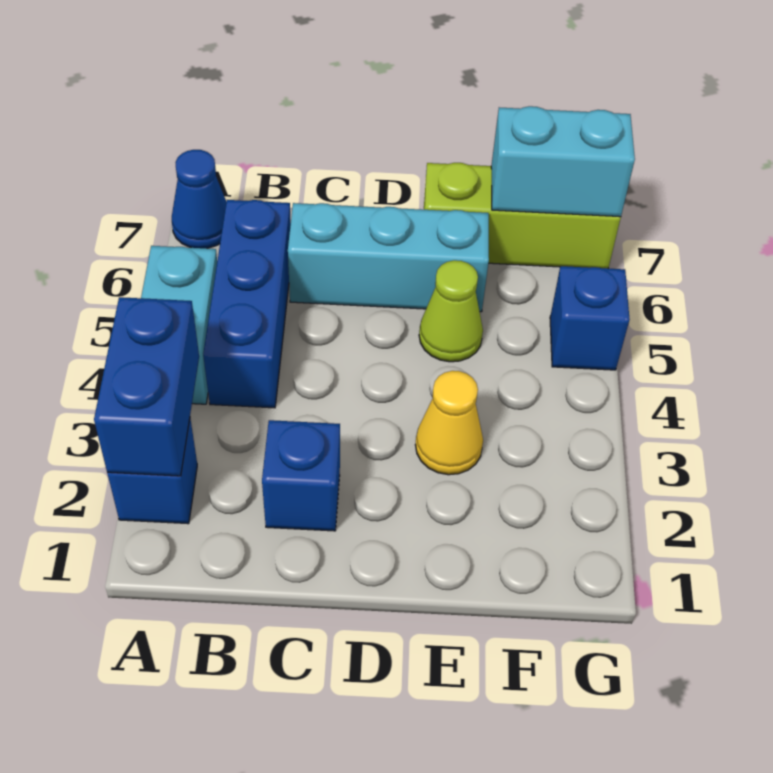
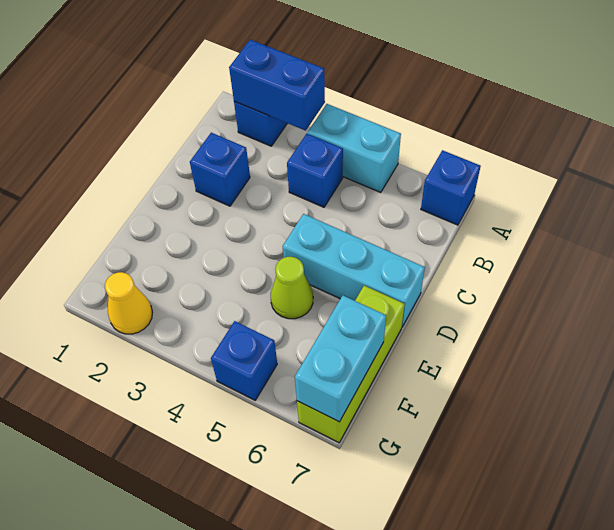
blue cone A7 level 1 -> blue brick A7 level 1
blue brick B4:B6 level 1 -> blue brick B4 level 1
cyan brick C6:E6 level 1 -> cyan brick D5:D7 level 1
yellow cone E3 level 1 -> yellow cone G2 level 1

